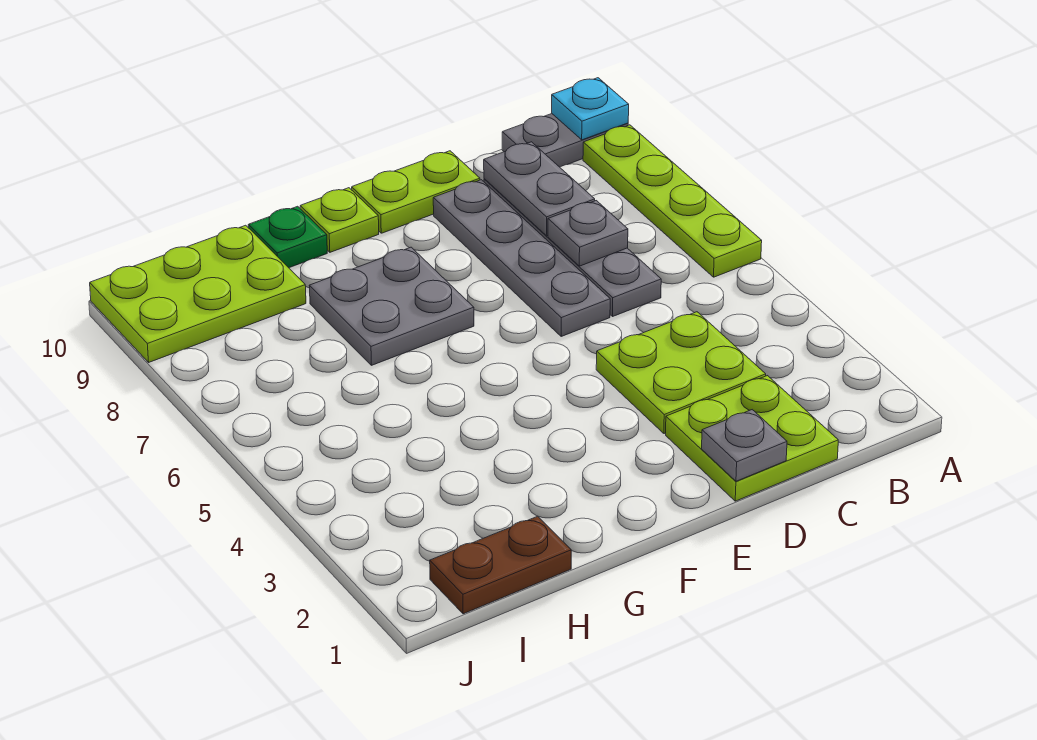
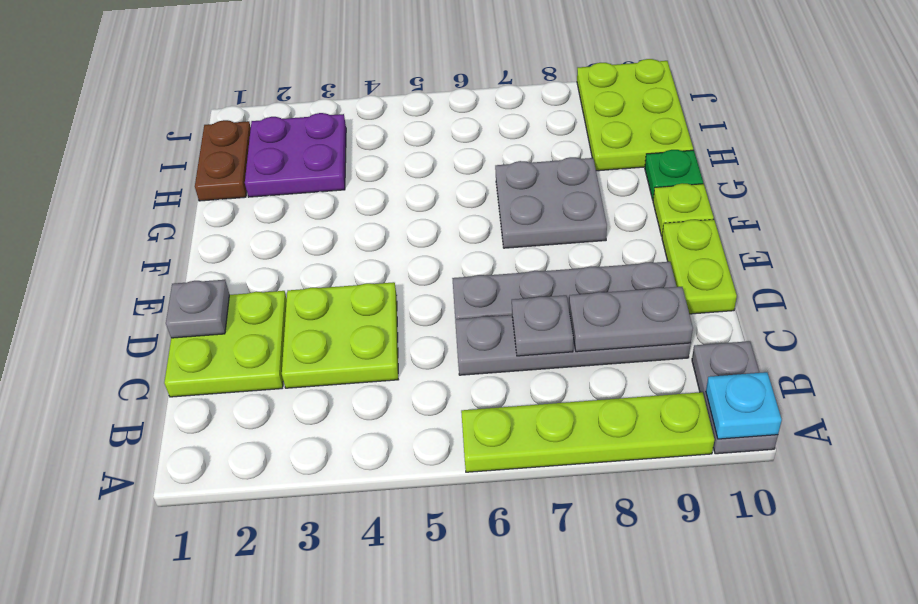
none -> purple plate H2:I3 level 1

